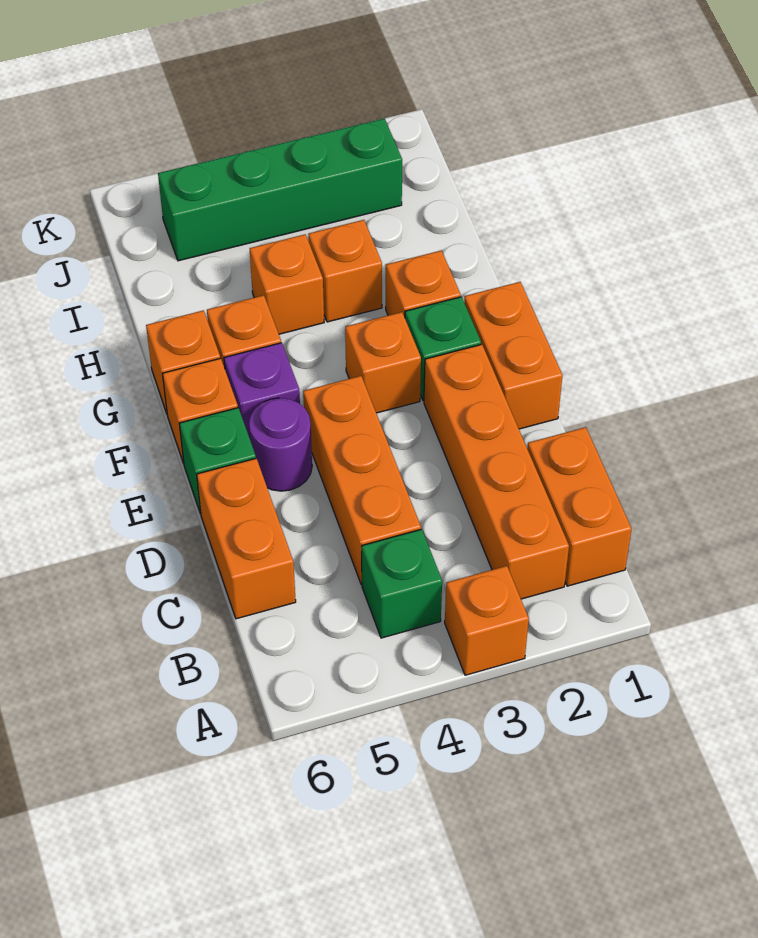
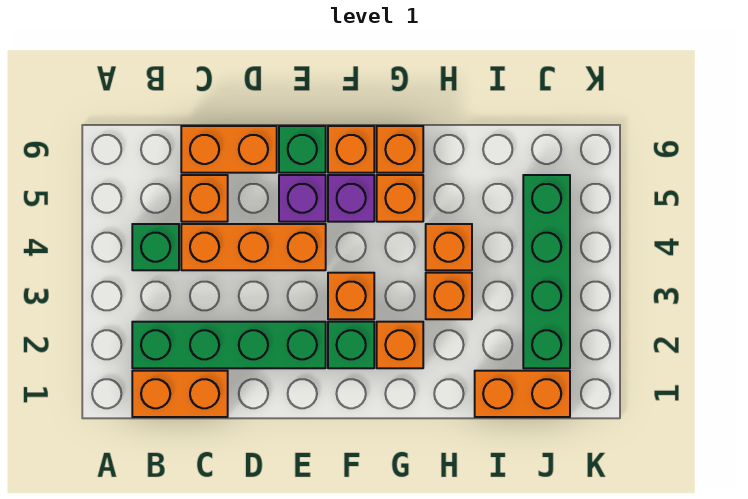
orange brick A3 level 1 -> orange brick C5 level 1
orange brick B2:E2 level 1 -> green brick B2:E2 level 1
orange brick E1:F1 level 1 -> orange brick I1:J1 level 1
purple round brick E5 level 1 -> purple brick E5 level 1

